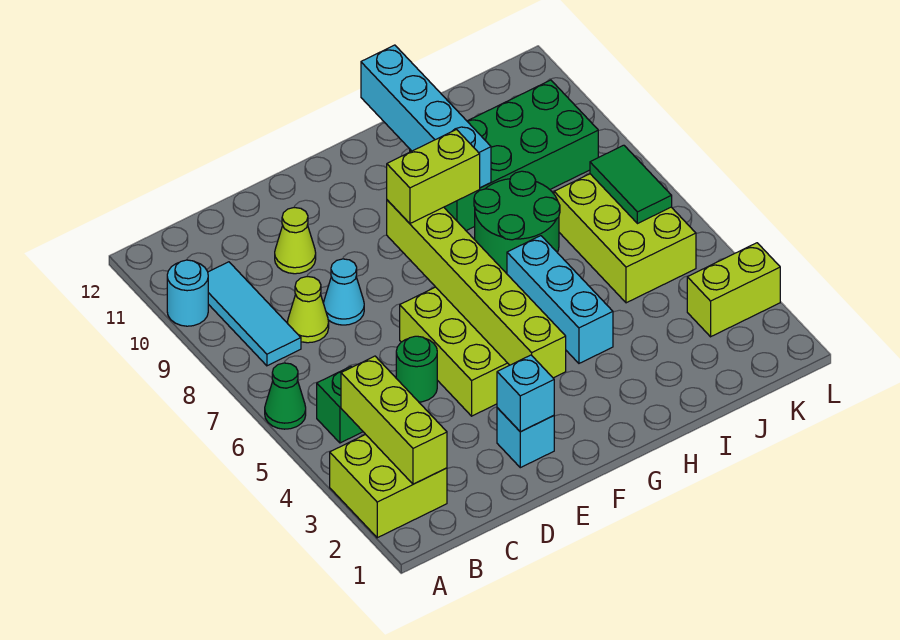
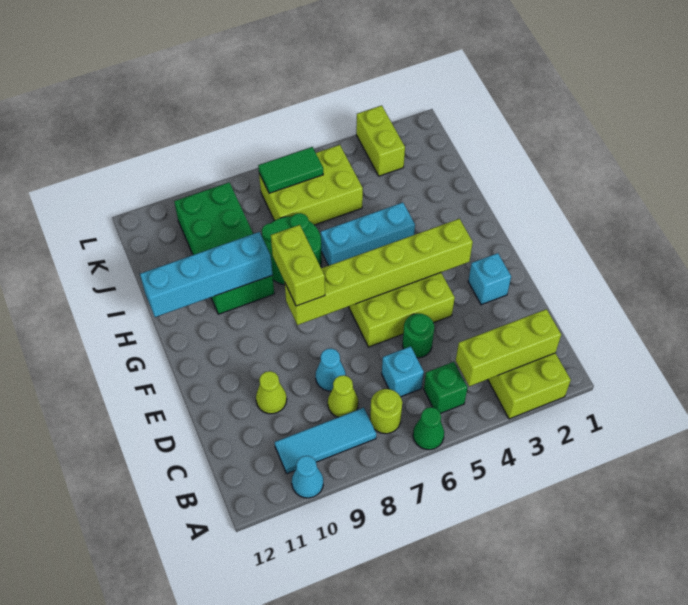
cyan round brick A10 level 1 -> cyan cone A10 level 1
none -> lime round brick B7 level 1
cyan brick E2 level 2 -> cyan brick C6 level 1

